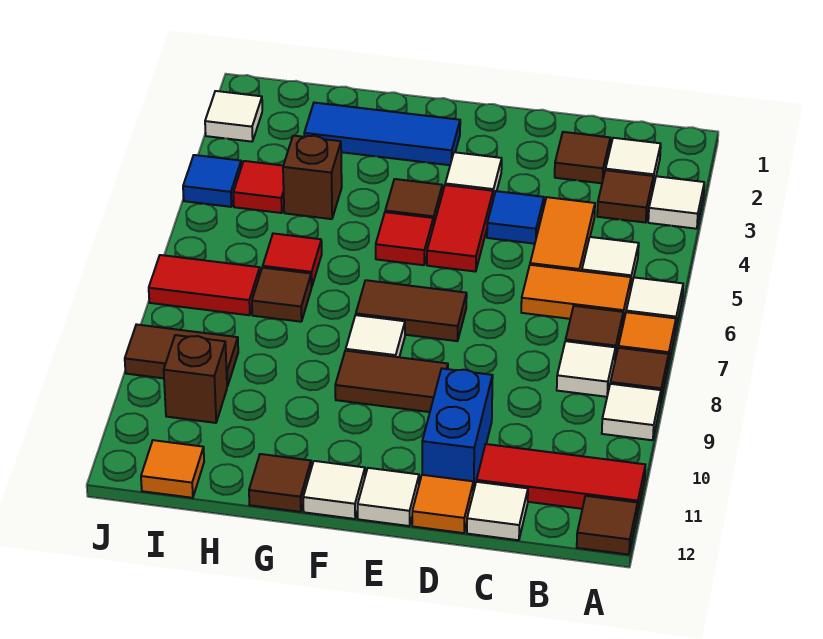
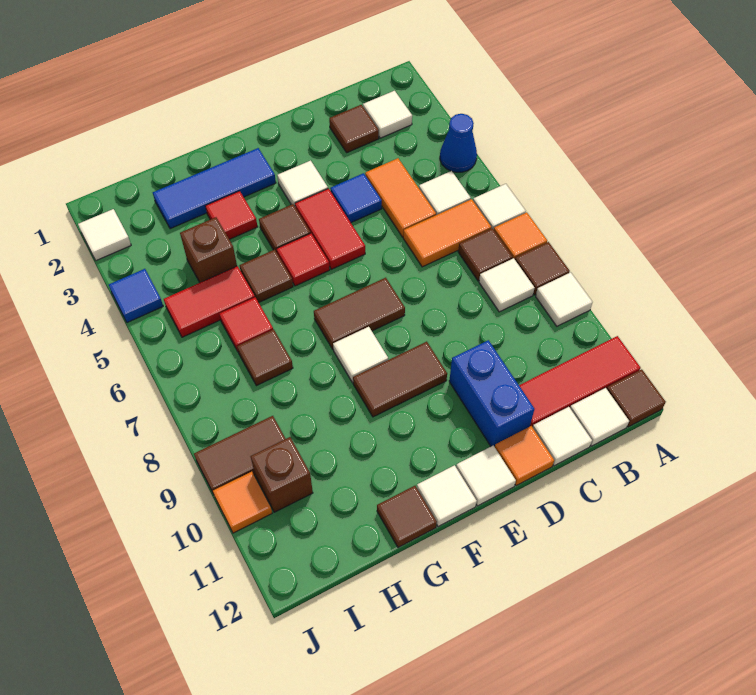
white tile A3 level 1 -> white tile B12 level 1
none -> blue cone A4 level 1
brown tile B3 level 1 -> brown tile G5 level 1
red tile I4 level 1 -> red tile G3 level 1
red tile I7:J7 level 1 -> red tile H5:I5 level 1
orange tile I12 level 1 -> orange tile J10 level 1

